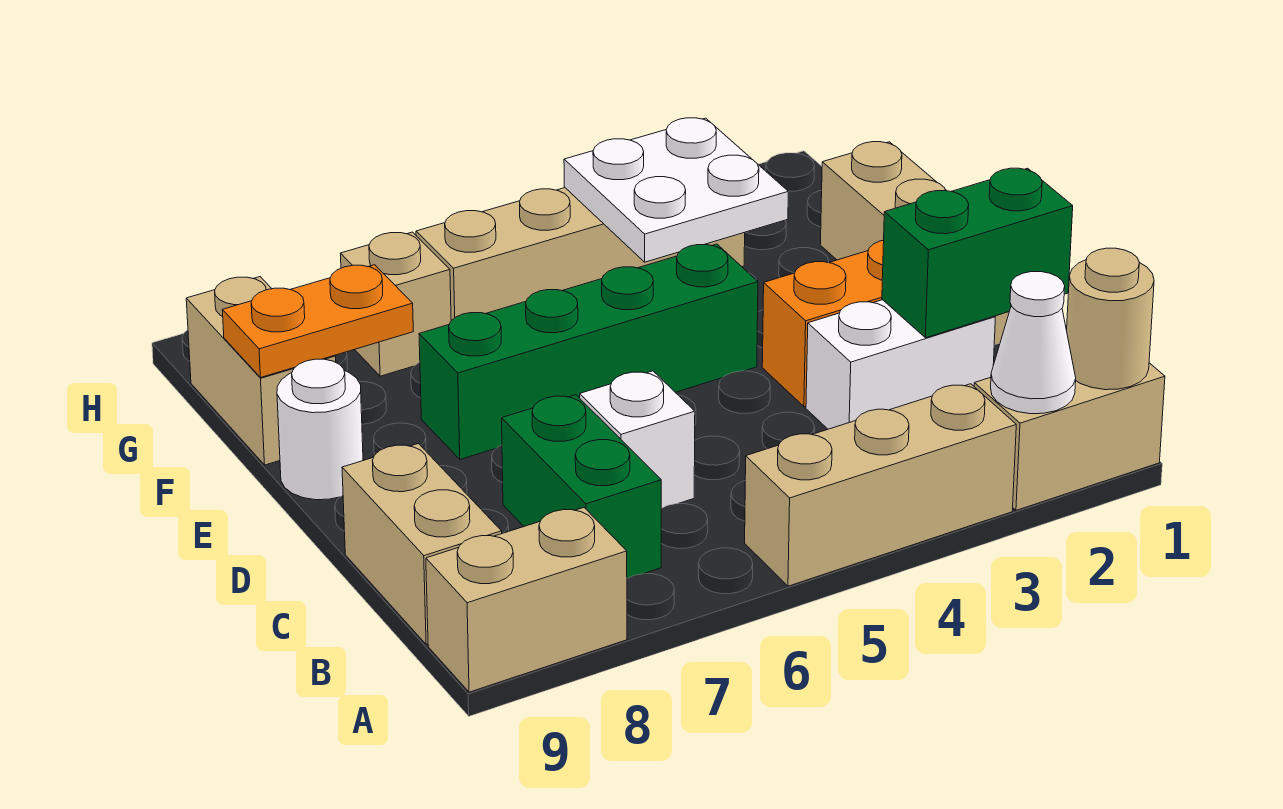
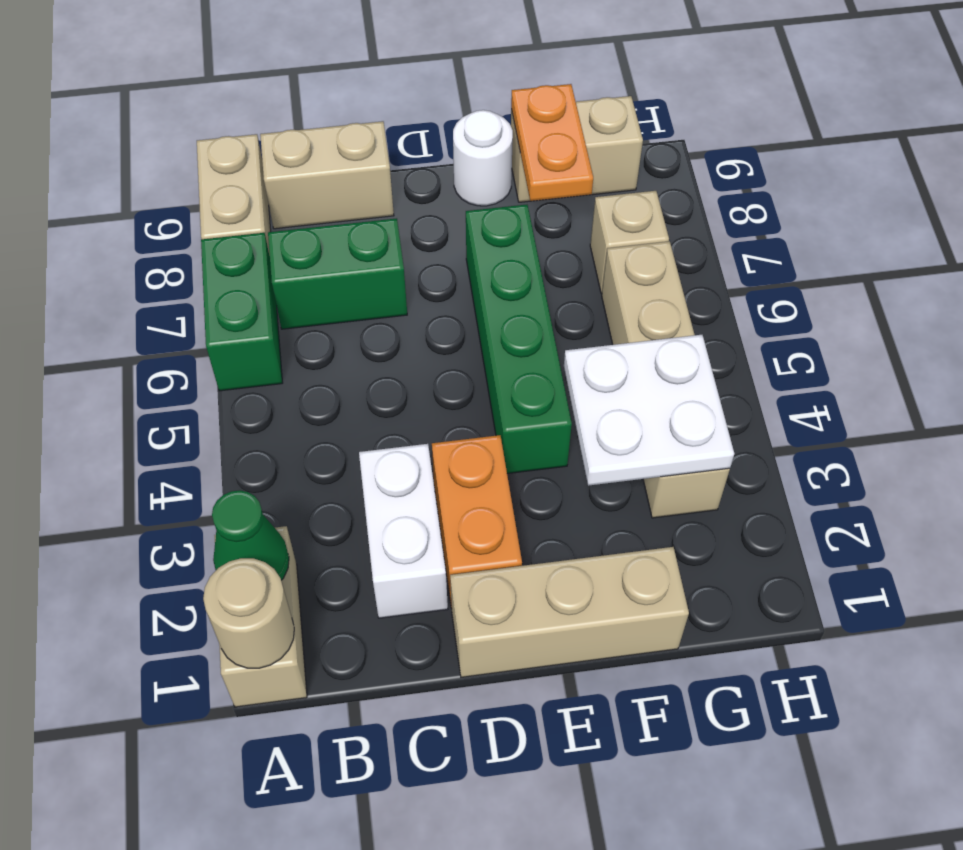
white cone A2 level 2 -> green cone A2 level 2
tan brick A3:A5 level 1 -> none
green brick C1:C2 level 2 -> green brick A6:A7 level 1
white brick C6 level 1 -> none

